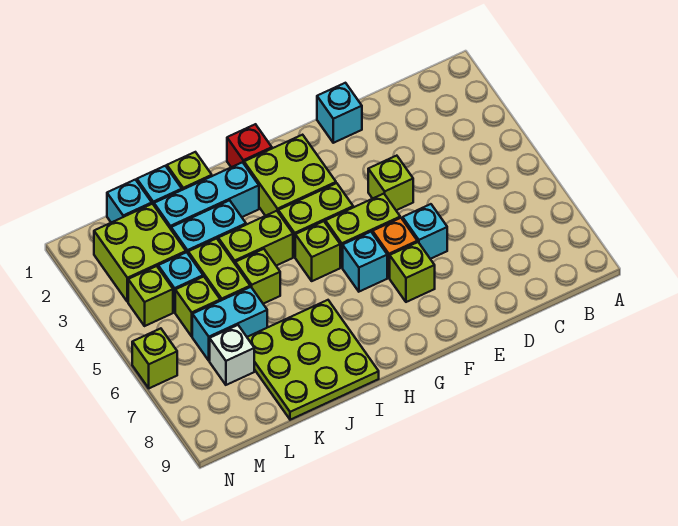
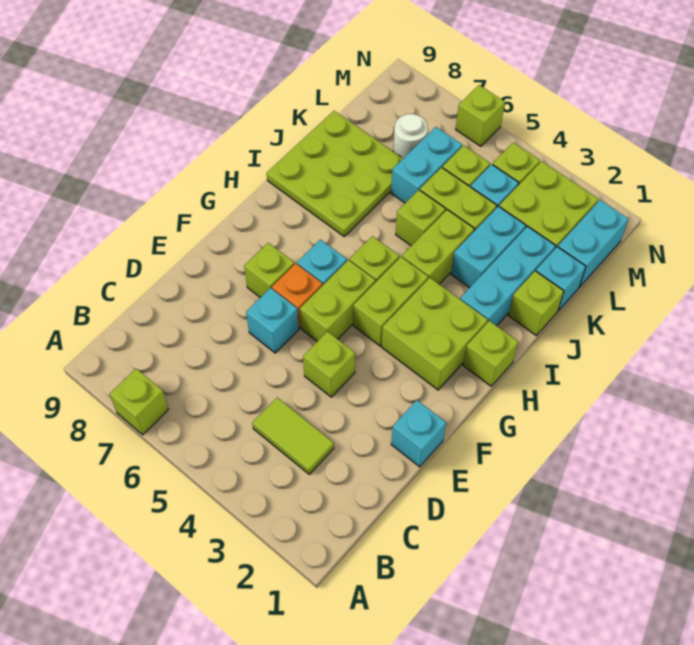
none -> lime brick A7 level 1
none -> lime tile C3:C4 level 1
red brick H1 level 1 -> lime brick H1 level 1
cyan brick L1 level 1 -> cyan brick L1:M1 level 1
white brick L7 level 1 -> white round brick L7 level 1

